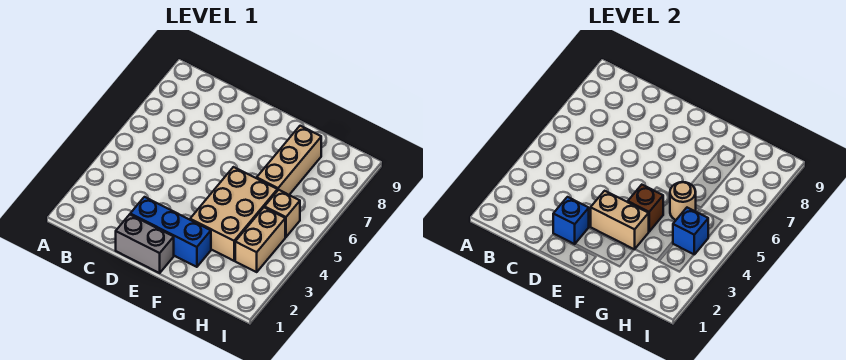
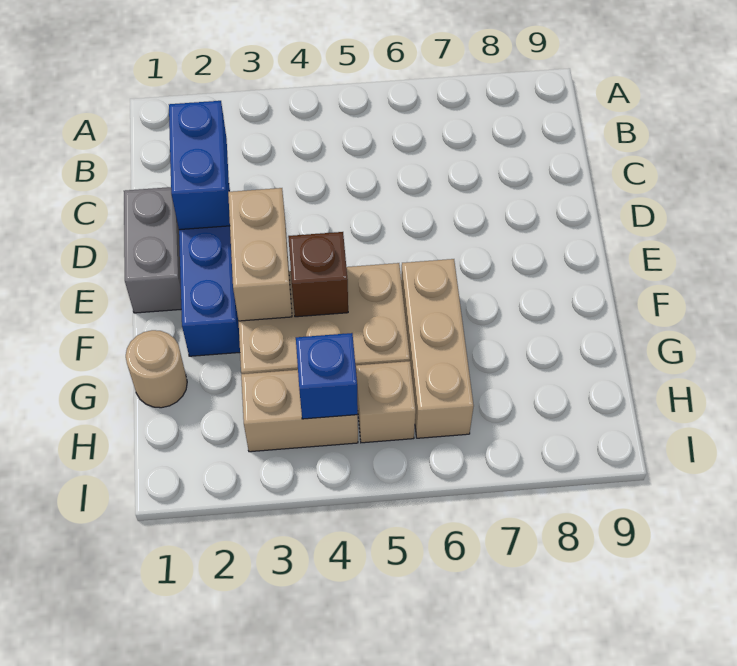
blue brick D2 level 2 -> blue brick C2:D2 level 2
tan round brick G5 level 2 -> tan round brick G1 level 1
tan brick G6:G8 level 1 -> tan brick F6:H6 level 1

